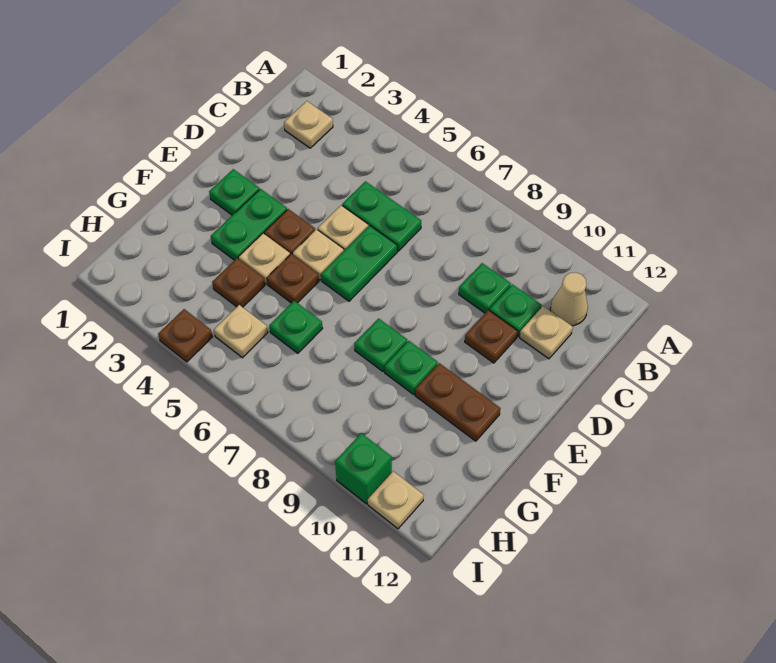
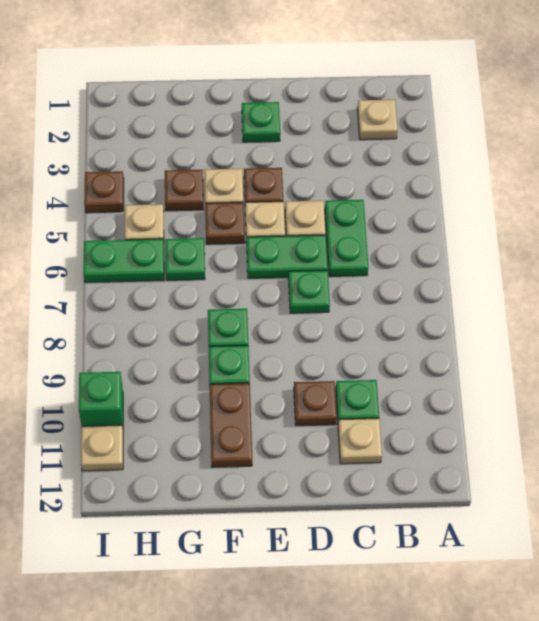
tan cone B11 level 1 -> none
green plate C9 level 1 -> green plate D7 level 1
green plate E3:F3 level 1 -> green plate H6:I6 level 1

